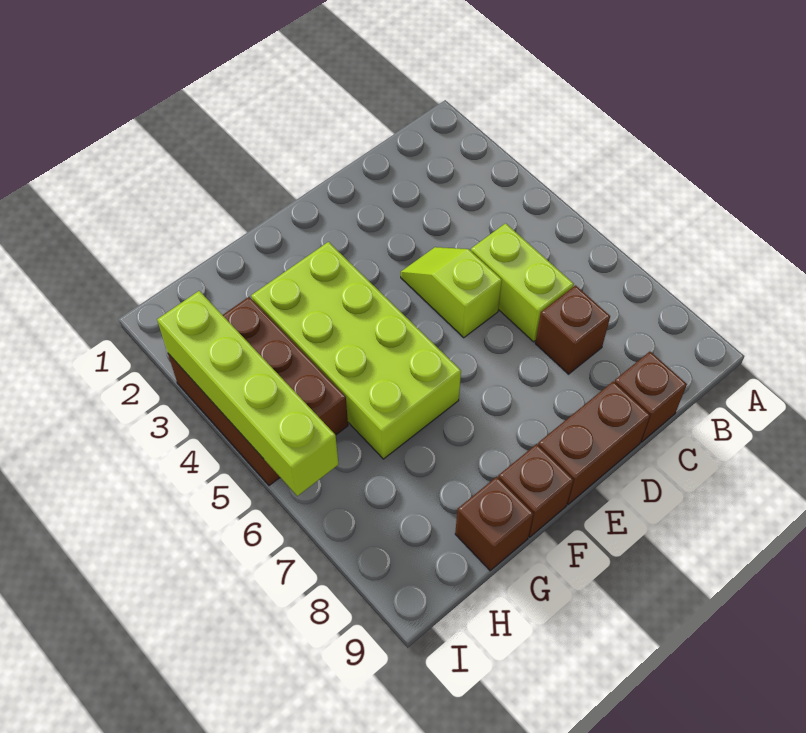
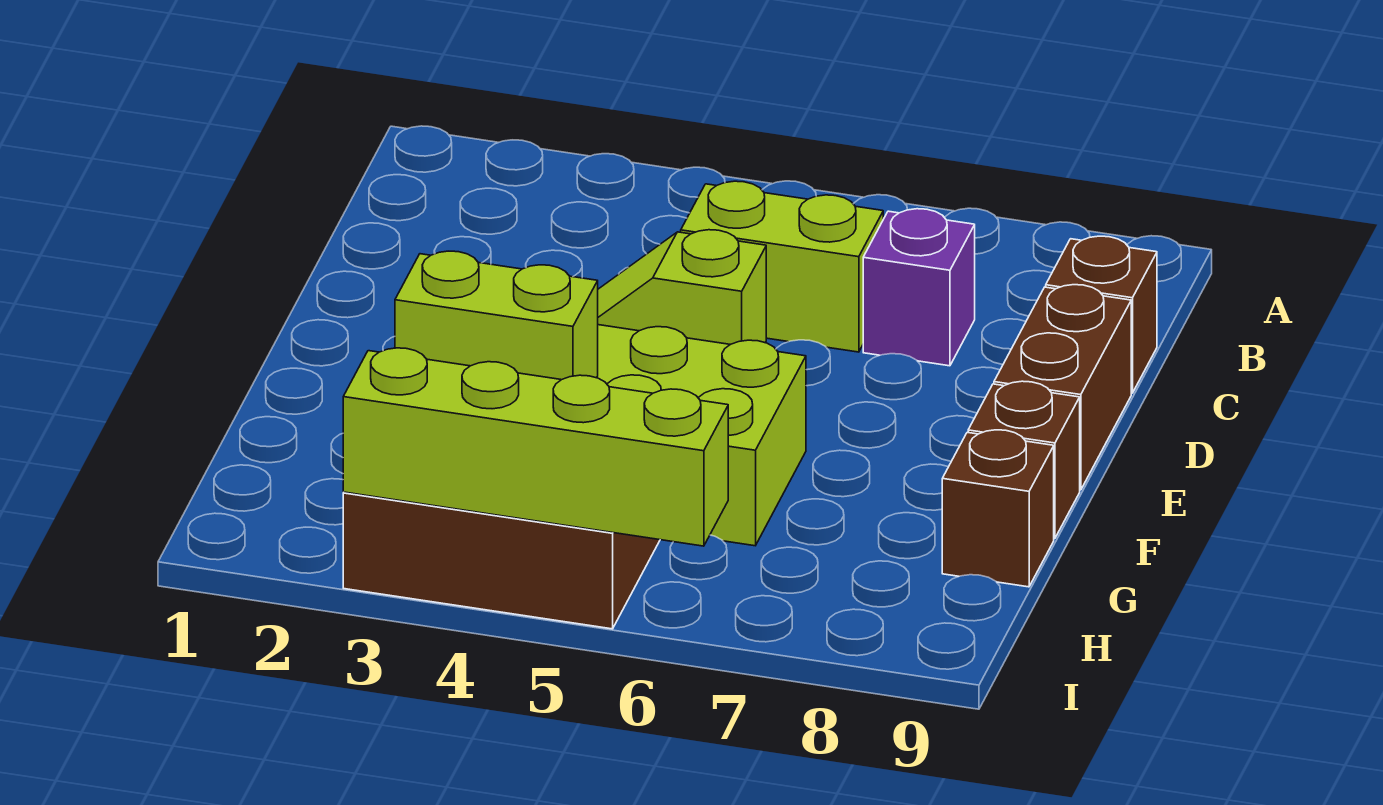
brown brick C7 level 1 -> purple brick C7 level 1
none -> lime brick G3:G4 level 2

